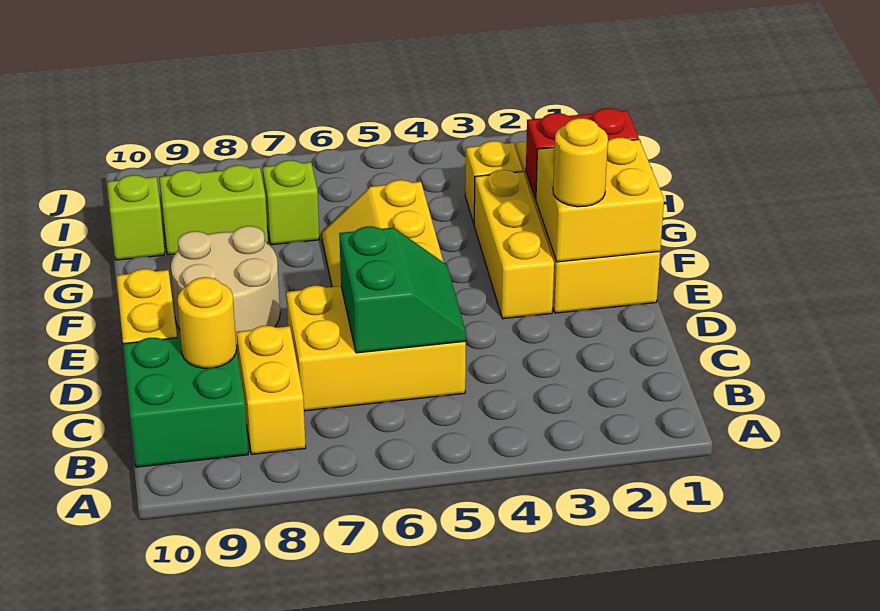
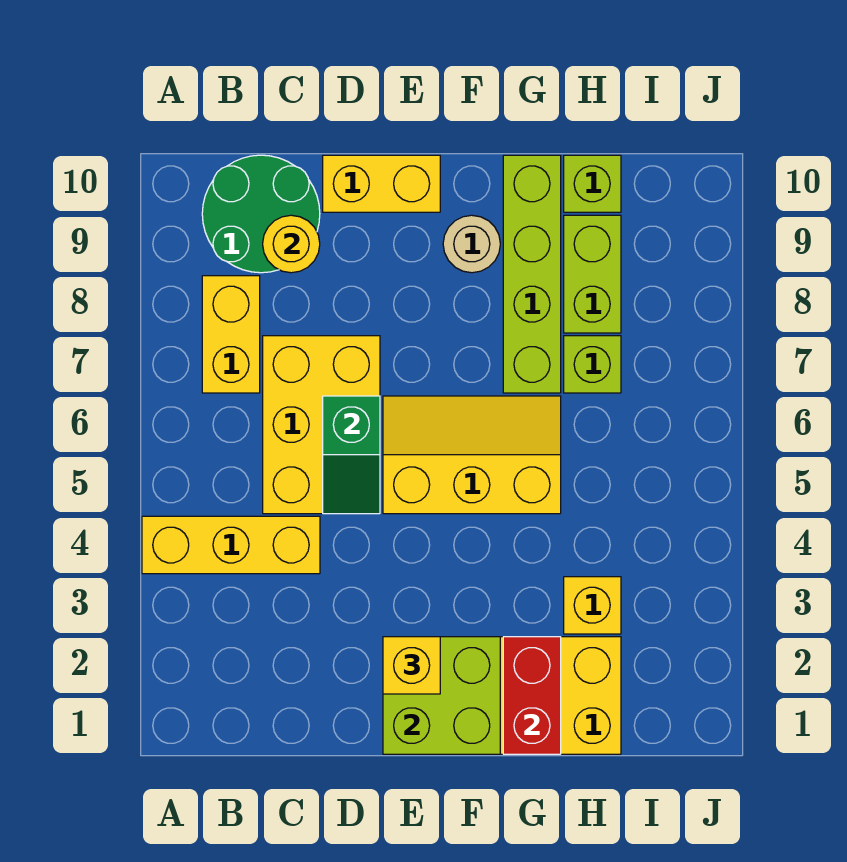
yellow brick B8:C8 level 1 -> yellow brick B7:B8 level 1
green brick B9:C10 level 1 -> green round brick B9:C10 level 1
green slope C5:D6 level 2 top 6 -> green slope D5:D6 level 2 top 6
yellow brick E1:F2 level 2 -> lime brick E1:F2 level 2
yellow round brick E2 level 3 -> yellow brick E2 level 3
yellow brick E3:G3 level 1 -> yellow brick A4:C4 level 1
tan round brick E8:F9 level 1 -> tan round brick F9 level 1
none -> lime brick G7:G10 level 1

